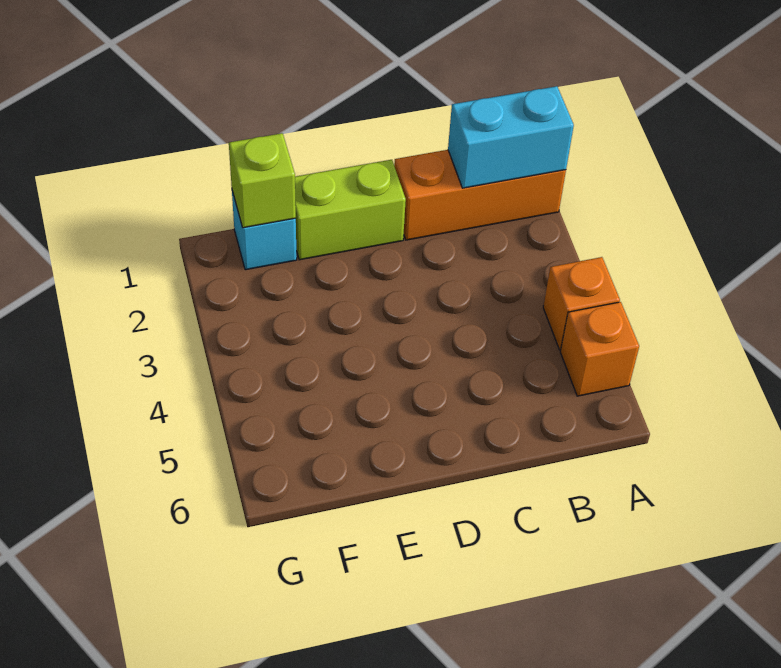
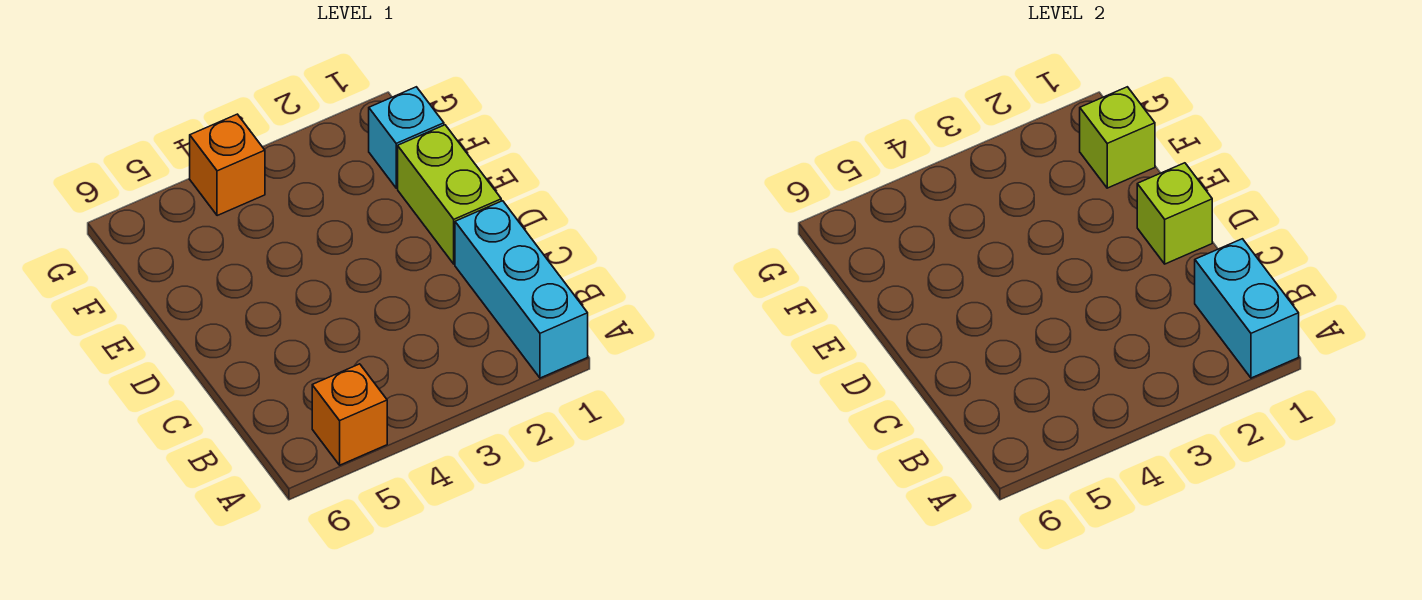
orange brick A1:C1 level 1 -> cyan brick A1:C1 level 1
orange brick A4 level 1 -> orange brick G4 level 1
none -> lime brick D1 level 2

